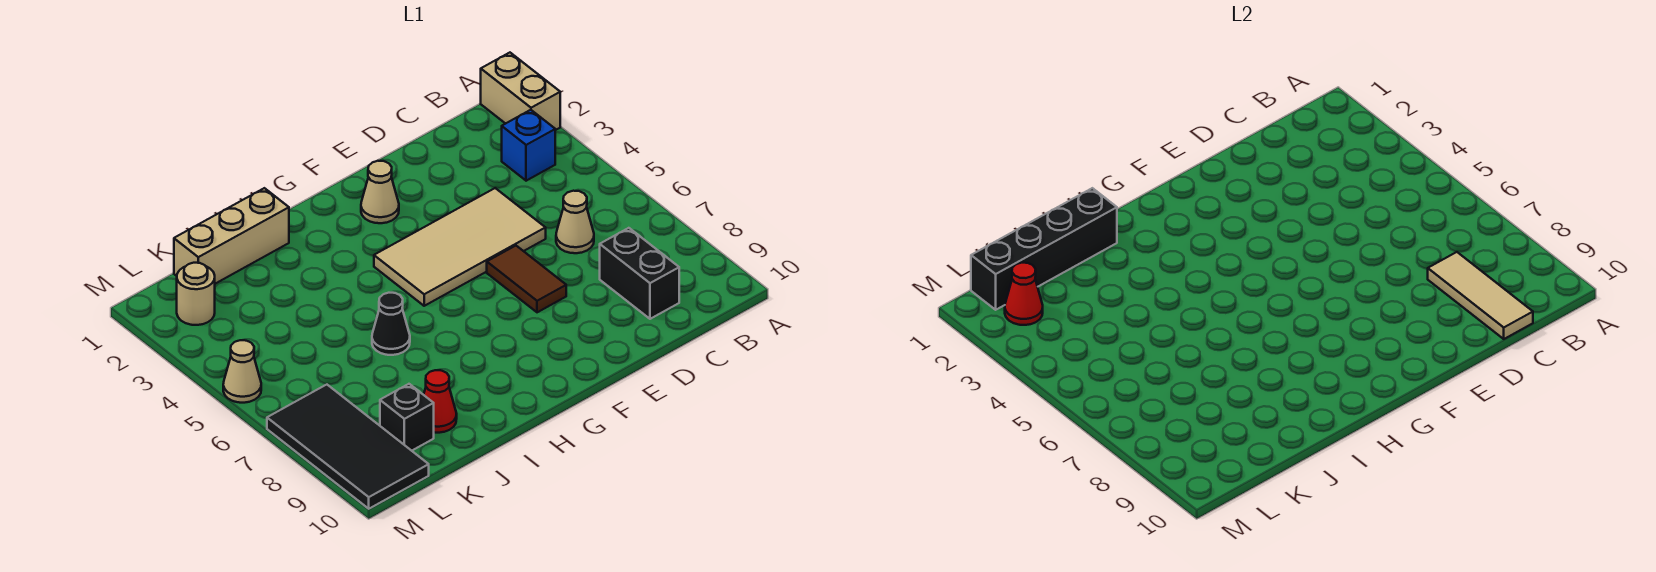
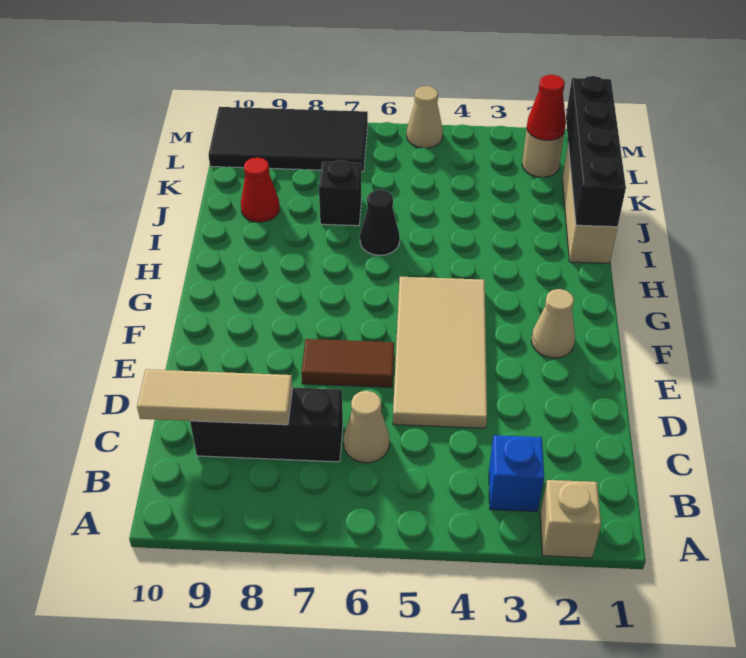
tan brick A1:A2 level 1 -> tan brick A2 level 1
black brick C8:C9 level 1 -> black brick C7:C9 level 1
black brick K9 level 1 -> black brick J7 level 1

